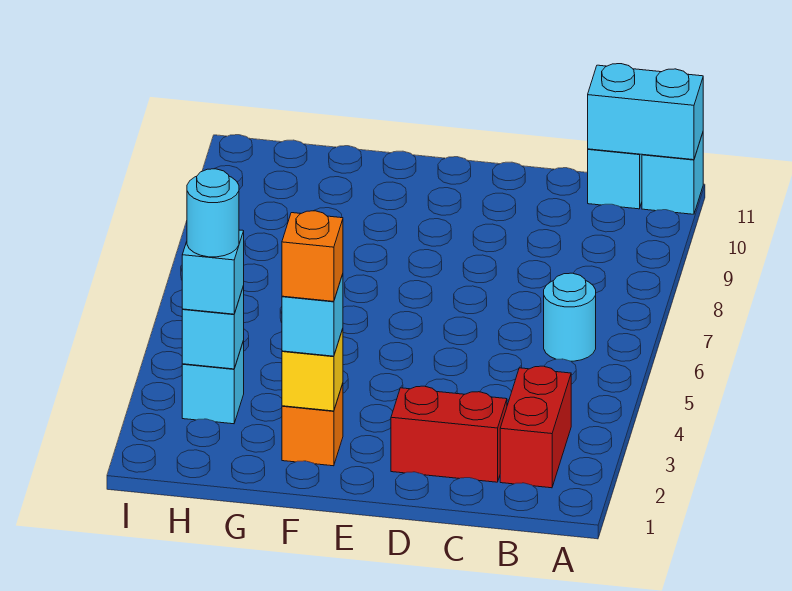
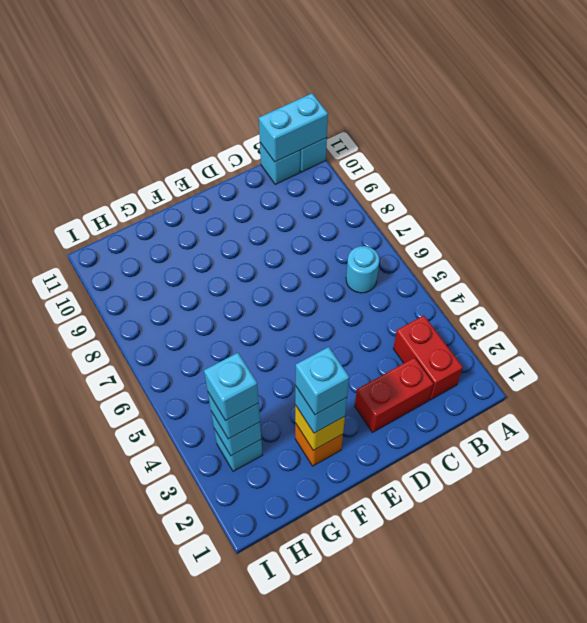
orange brick F2 level 4 -> cyan brick F2 level 4
cyan round brick H3 level 4 -> cyan brick H3 level 4

